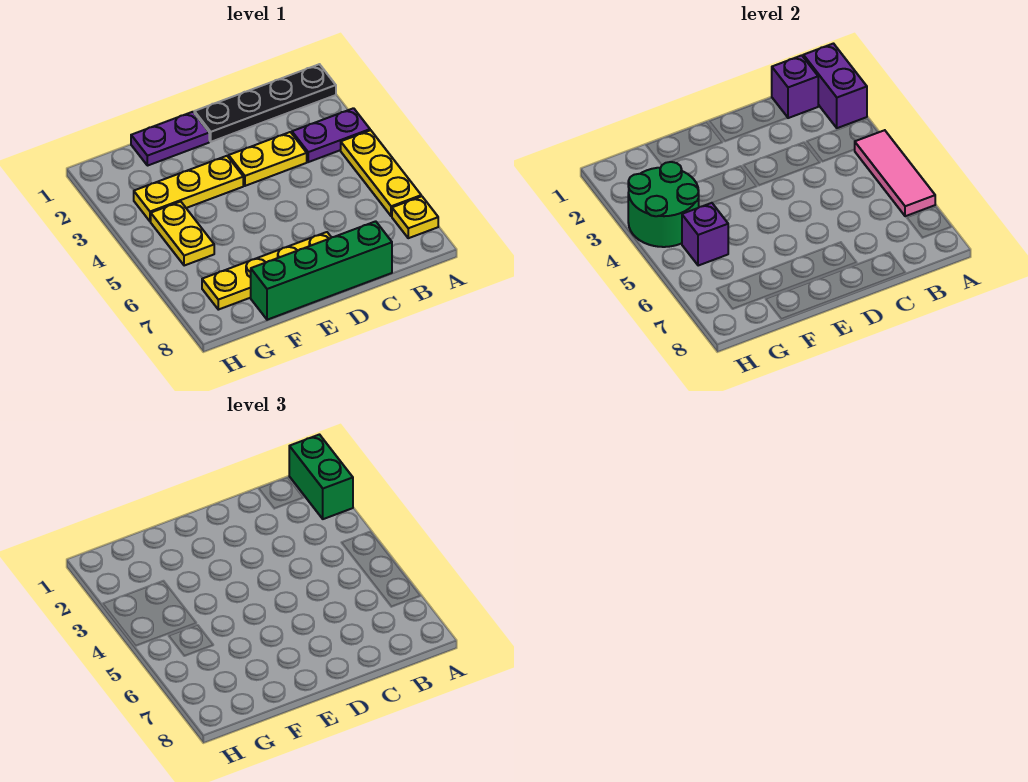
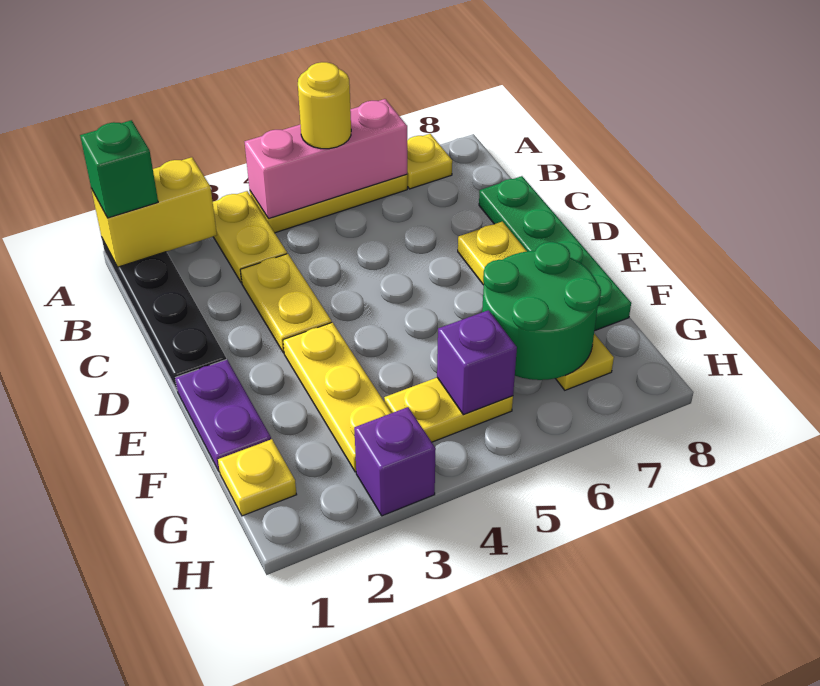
purple brick A1:A2 level 2 -> yellow brick A1:A2 level 2
green brick A1:A2 level 3 -> green brick A1 level 3
purple plate A3:B3 level 1 -> yellow plate A3:B3 level 1
pink tile A4:A6 level 2 -> pink brick A4:A6 level 2
none -> yellow round brick A5 level 3
purple brick B1 level 2 -> purple brick H3 level 1
green brick C8:F8 level 1 -> green plate C8:F8 level 1
none -> yellow plate G1 level 1
green round brick G3:H4 level 2 -> green round brick F6:G7 level 2

